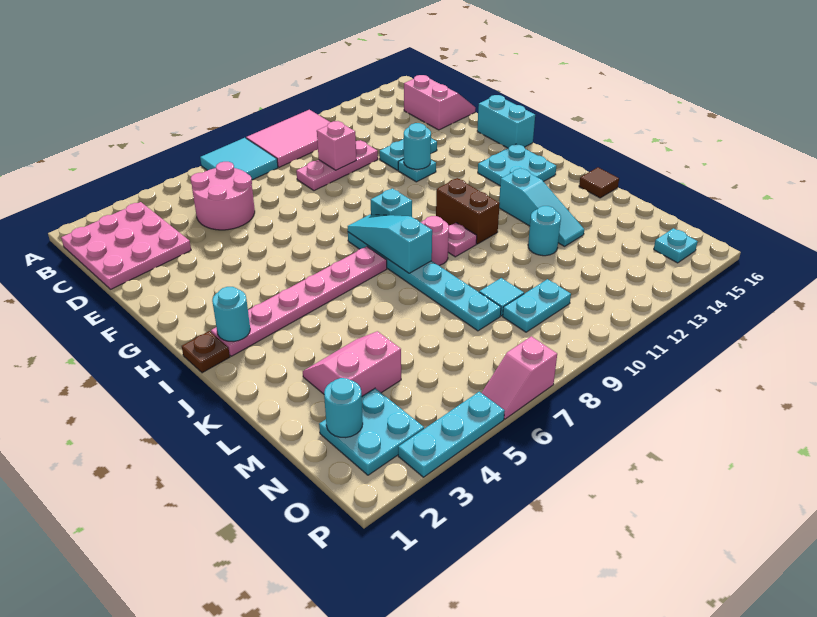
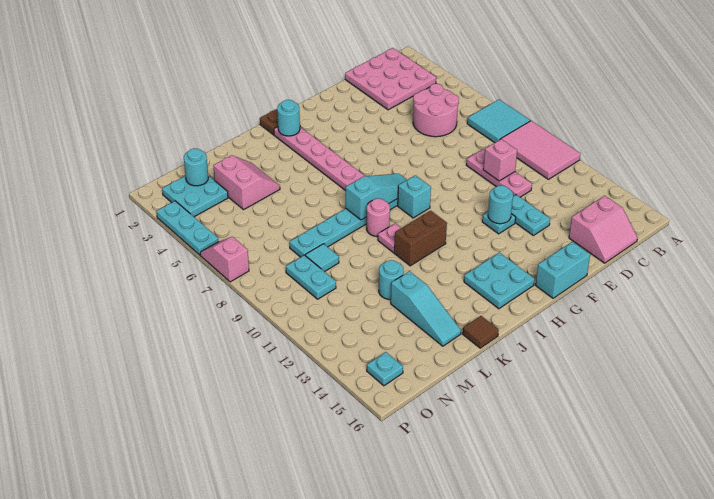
cyan slope J13:L13 level 1 top J -> cyan slope L13:L15 level 1 top 13

